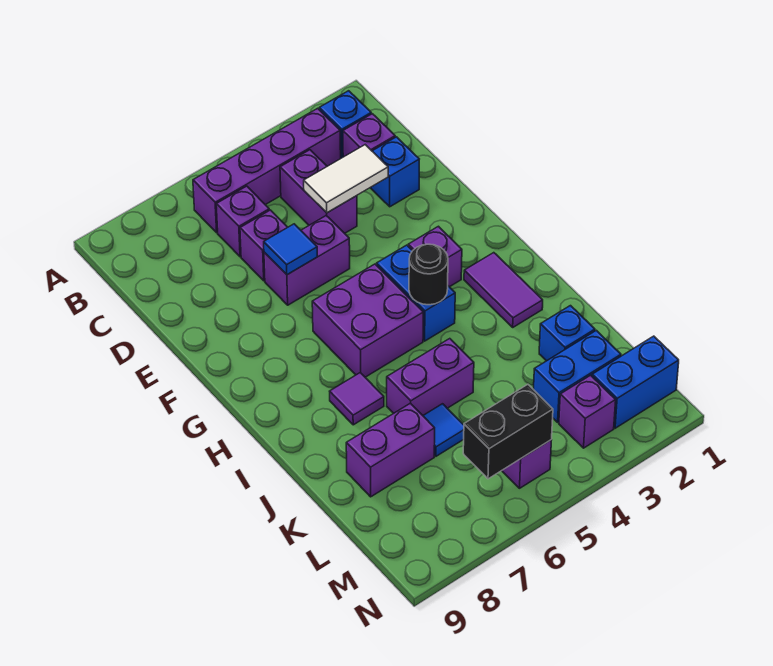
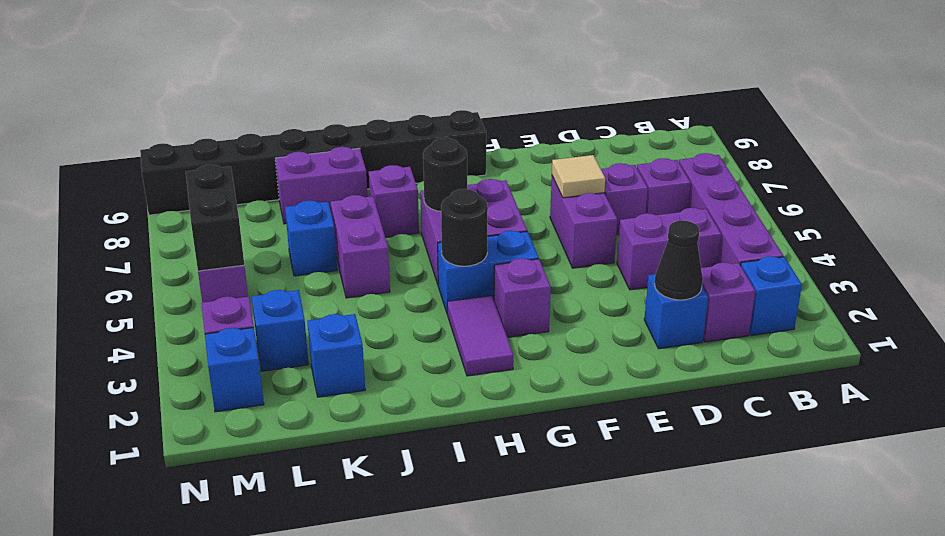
none -> black cone D2 level 2
white tile D3:D4 level 2 -> none
blue tile E6 level 2 -> tan tile E6 level 2
none -> black brick G9:N9 level 1
purple tile H2:I2 level 1 -> purple tile H2:H3 level 1
none -> black round brick H6 level 2
purple tile I7 level 1 -> purple brick I7 level 1
blue tile K6 level 1 -> blue brick K6 level 1
purple brick K7:K8 level 1 -> purple brick J8:K8 level 1
blue brick L2:L3 level 1 -> blue brick L3 level 1
blue brick M1:M2 level 1 -> blue brick M2 level 1

